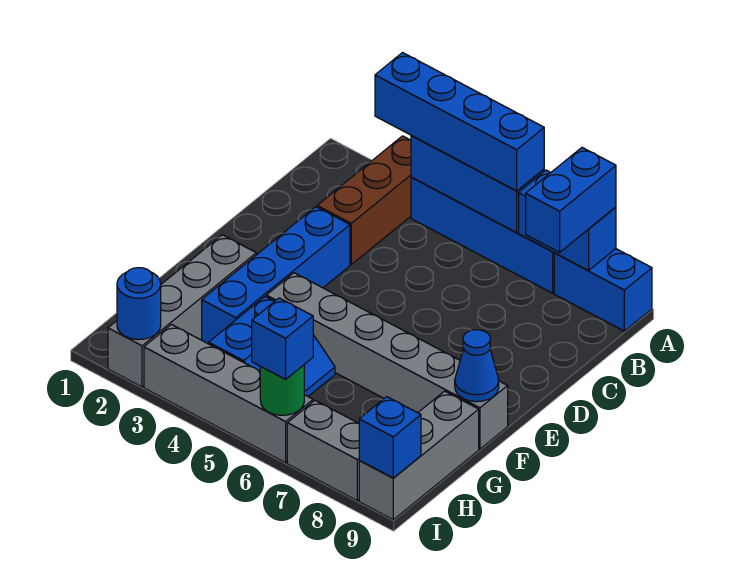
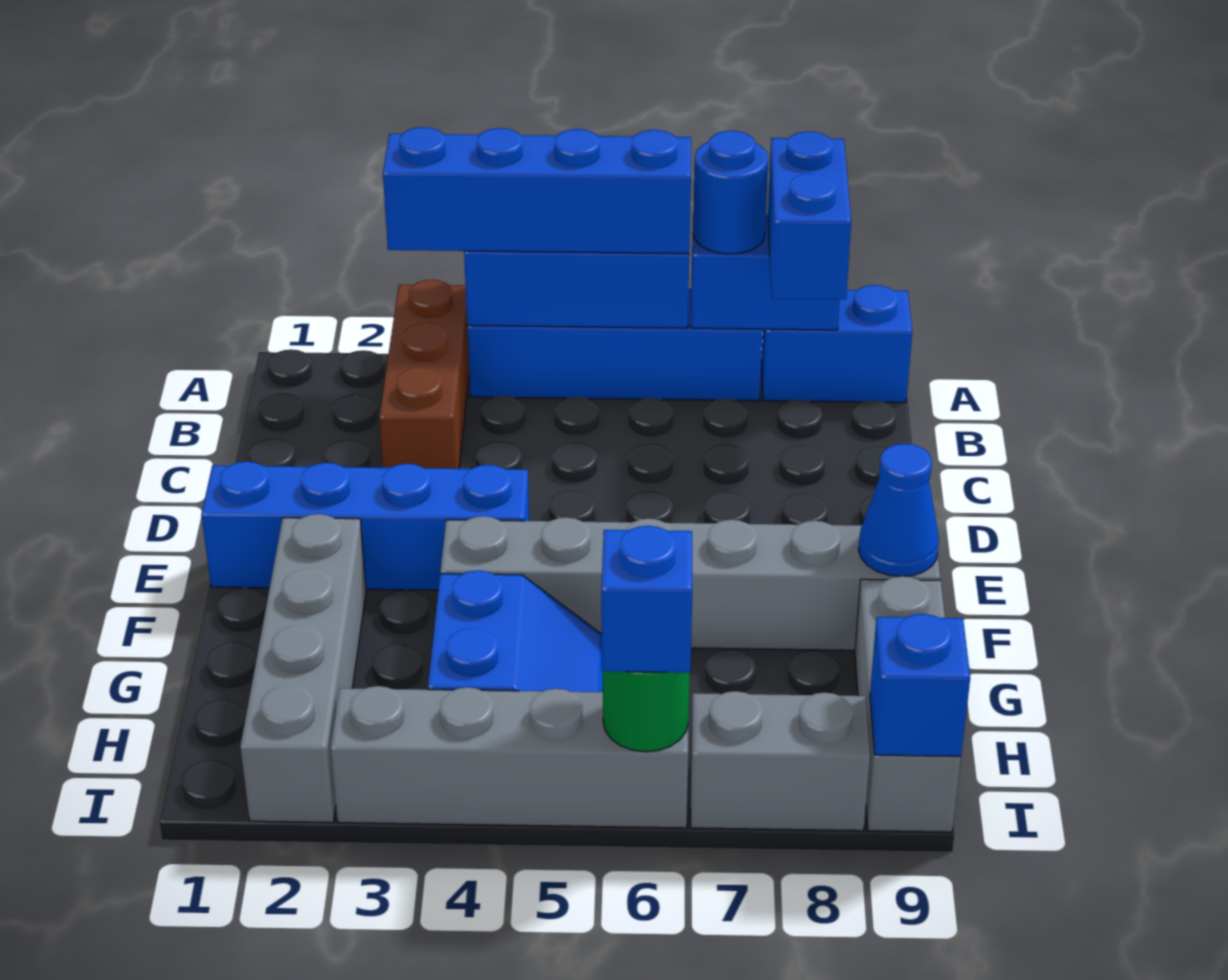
blue brick D3:G3 level 1 -> blue brick E1:E4 level 1
blue round brick I2 level 2 -> blue round brick A7 level 3

